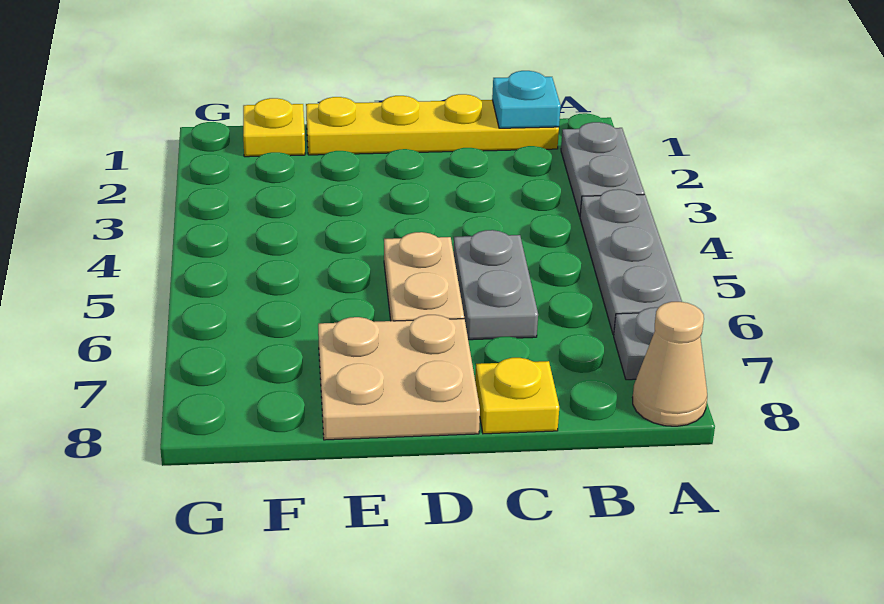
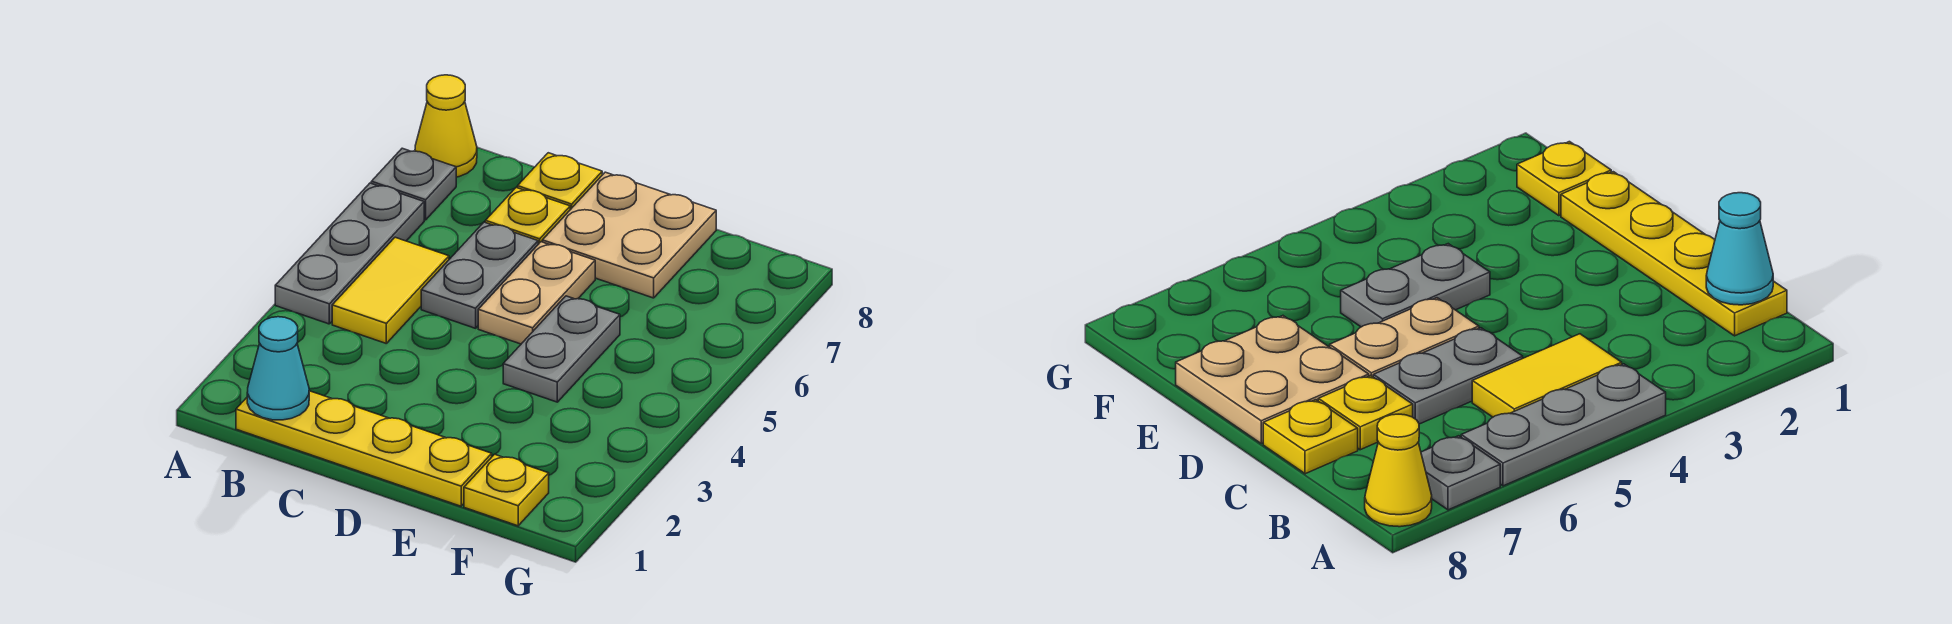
grey plate A2:A3 level 1 -> grey plate E4:E5 level 1
tan cone A8 level 1 -> yellow cone A8 level 1
cyan plate B1 level 2 -> cyan cone B1 level 2
none -> yellow tile B4:B5 level 1
none -> yellow plate C7 level 1

